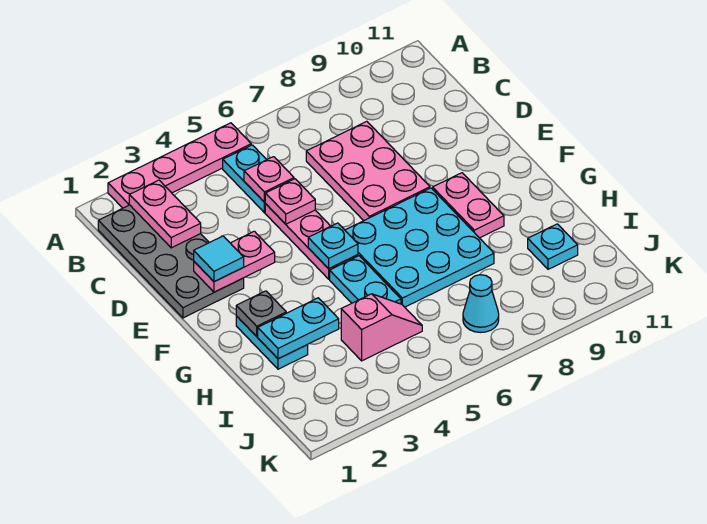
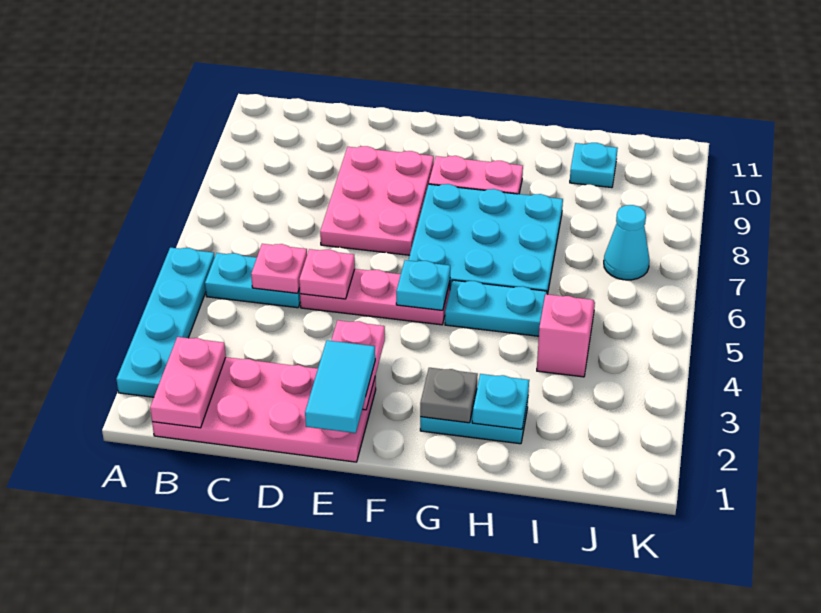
pink plate A2:A5 level 1 -> cyan plate A2:A5 level 1
grey plate B1:E2 level 1 -> pink plate B1:E2 level 1
pink plate B2:C2 level 2 -> pink plate B1:B2 level 2
pink plate C7:E8 level 1 -> pink plate D7:E9 level 1
cyan tile E2 level 3 -> cyan tile E1:E2 level 3
cyan plate H2:H3 level 2 -> cyan plate H2 level 2

